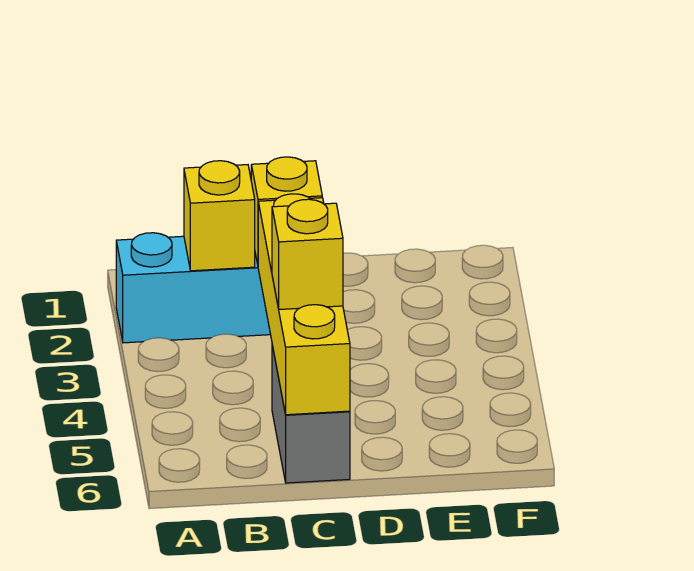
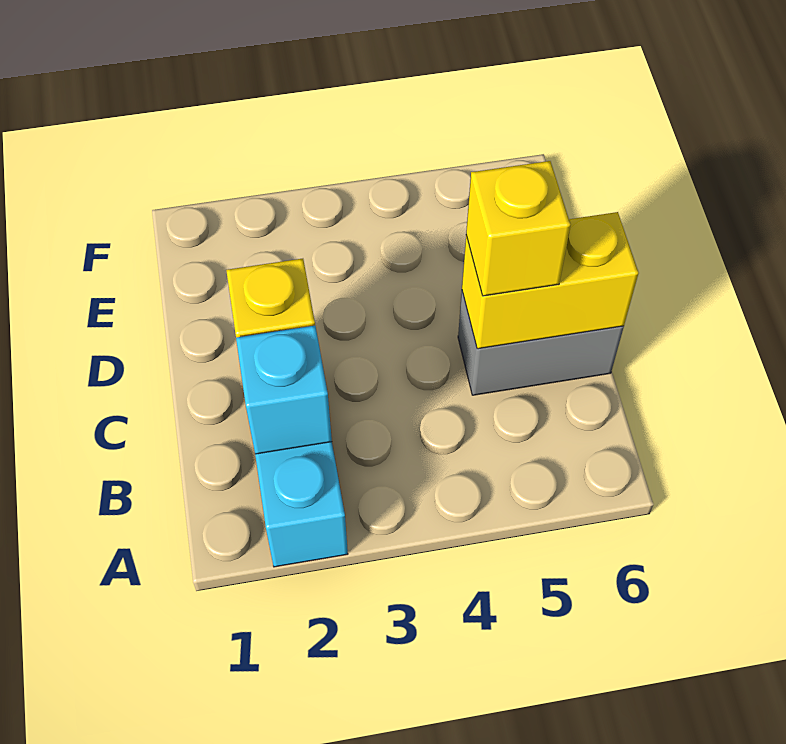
yellow brick B2 level 2 -> cyan brick B2 level 2
yellow brick C3:C6 level 2 -> yellow brick C5:C6 level 2

